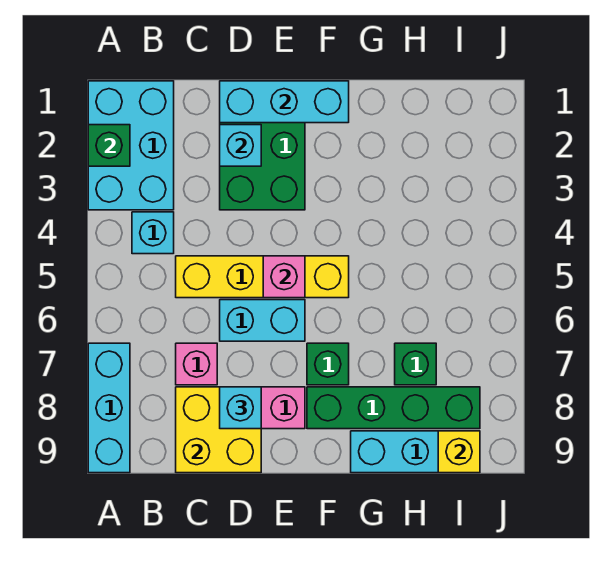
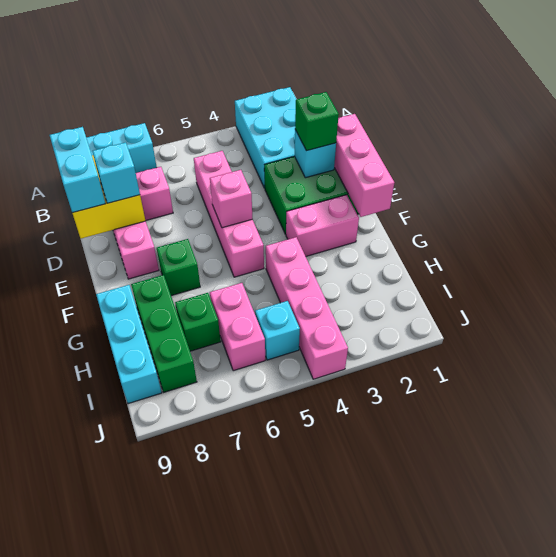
cyan brick A1:B3 level 1 -> cyan brick A2:C3 level 1
green brick A2 level 2 -> green brick D2 level 3
cyan brick B4 level 1 -> cyan brick I5 level 1
yellow brick C5:F5 level 1 -> pink brick C5:F5 level 1
cyan brick D1:F1 level 2 -> pink brick D1:F1 level 2
cyan brick D6:E6 level 1 -> cyan brick C9:D9 level 3
none -> pink brick F2:F3 level 1
green brick F8:I8 level 1 -> green brick G8:I8 level 1
none -> pink brick G4:J4 level 1
none -> pink brick H6:I6 level 1
yellow brick I9 level 2 -> none

